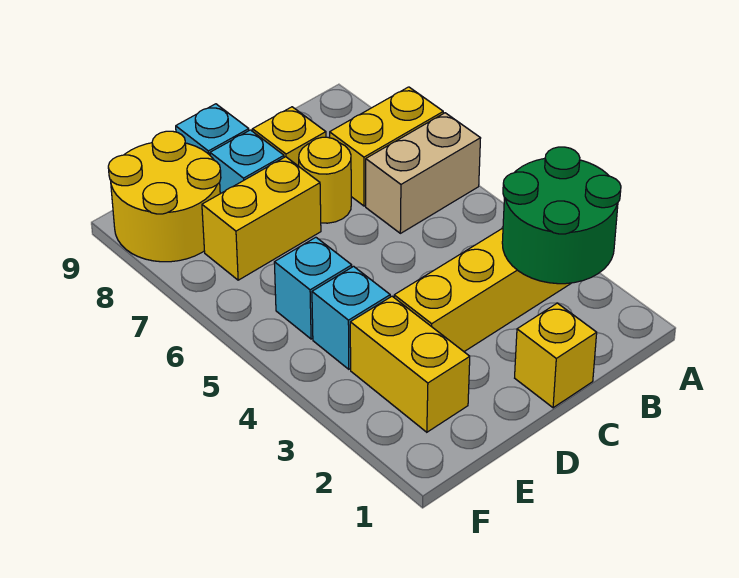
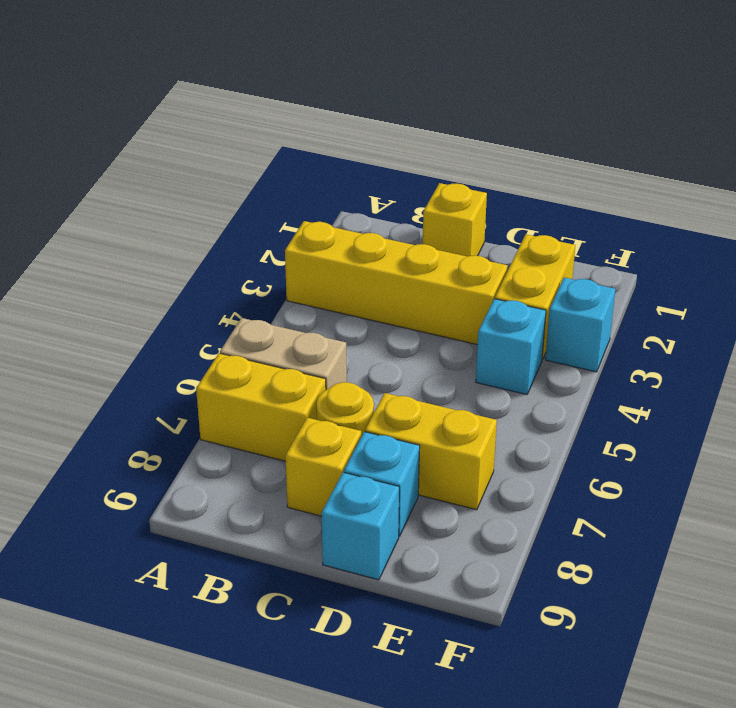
green round brick A2:B3 level 2 -> none
cyan brick E5 level 1 -> cyan brick F3 level 1
yellow round brick E8:F9 level 1 -> none

